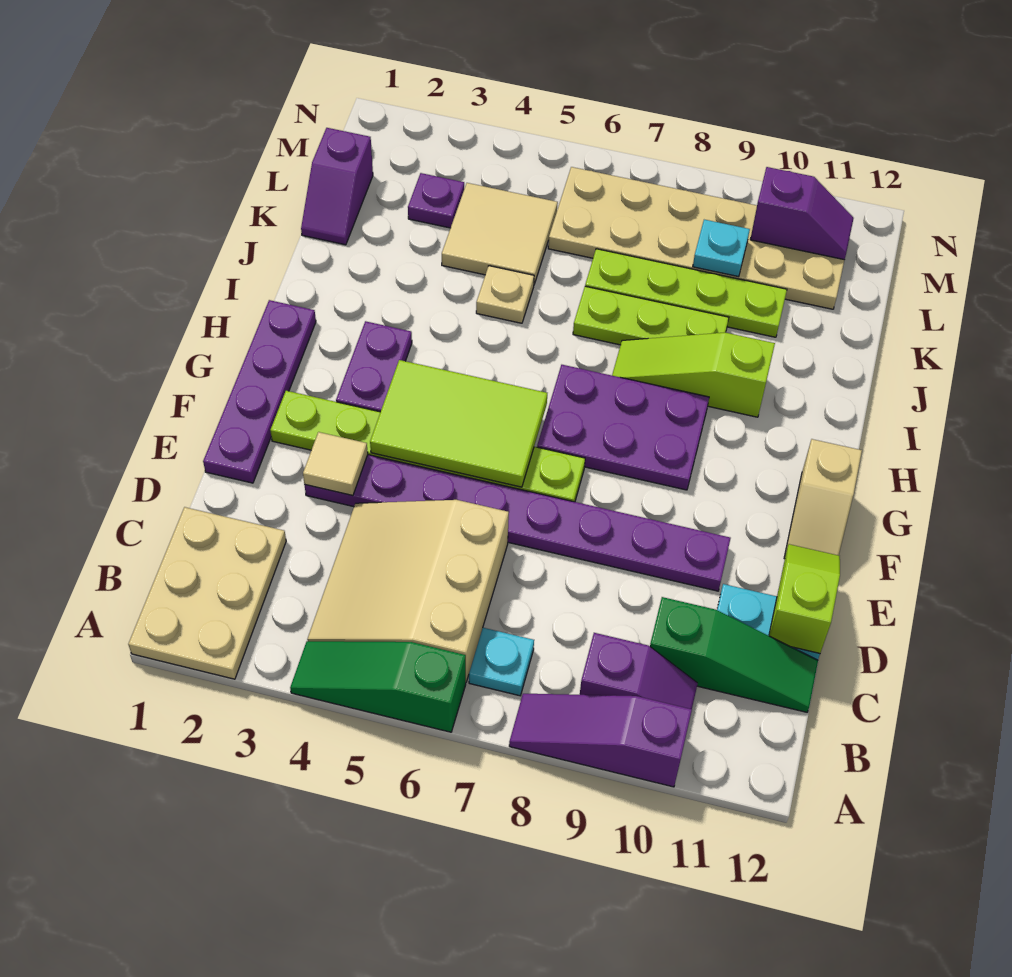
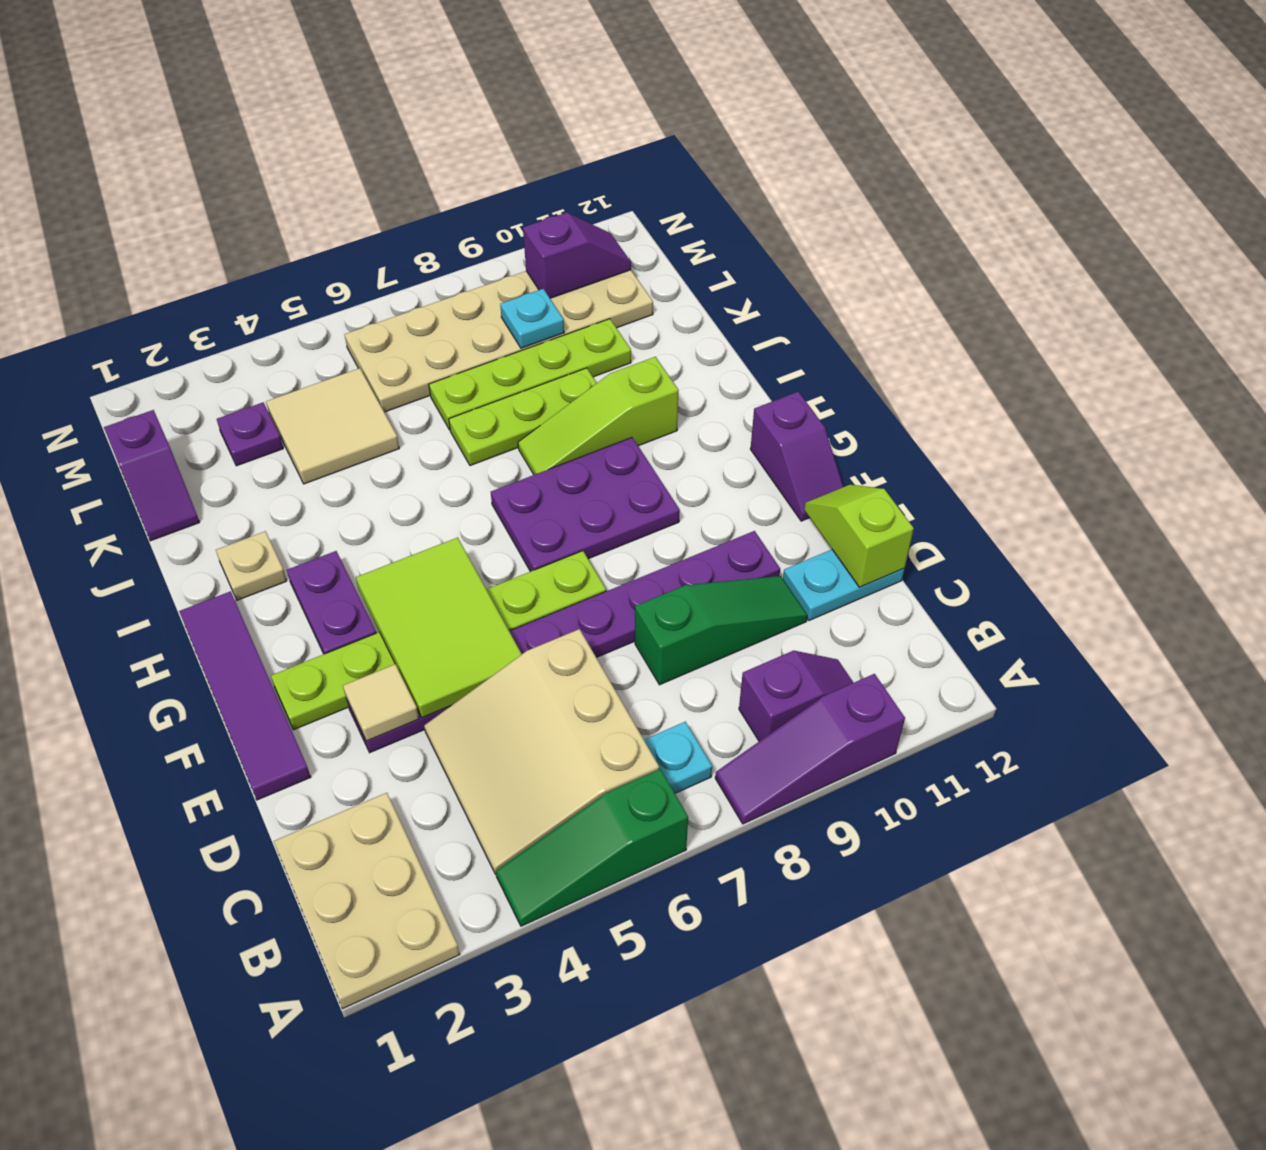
green slope C10:C12 level 1 top 10 -> green slope D8:D10 level 1 top 8
purple plate E1:H1 level 1 -> purple tile E1:H1 level 1
lime tile F4:G6 level 2 -> lime tile E4:G5 level 2
tan slope F12:G12 level 1 top G -> purple slope F12:G12 level 1 top G
tan plate J5 level 1 -> tan plate I2 level 1

